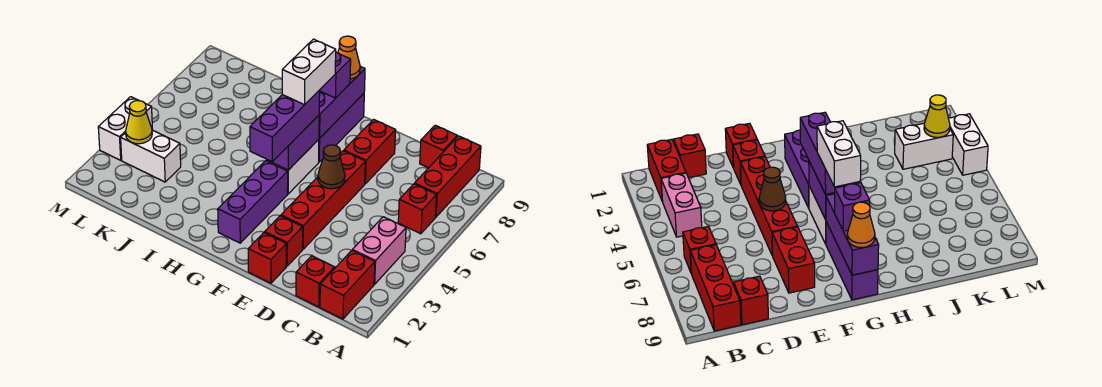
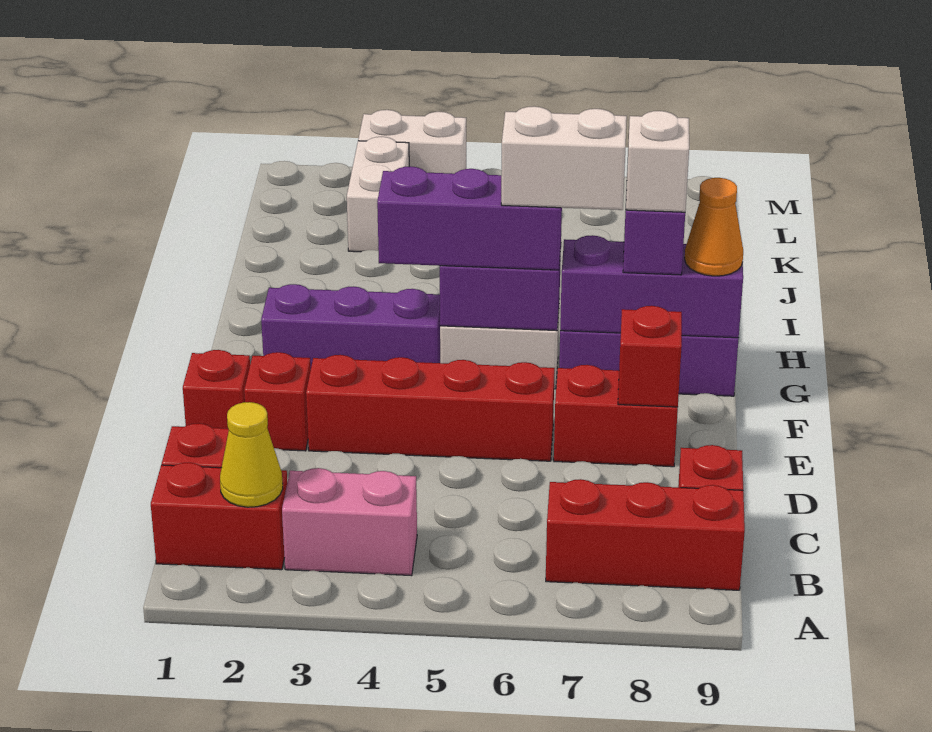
red brick B6 level 1 -> red brick E8 level 2
brown cone E5 level 2 -> none
none -> white brick G8 level 4
yellow cone L3 level 2 -> yellow cone B2 level 2

